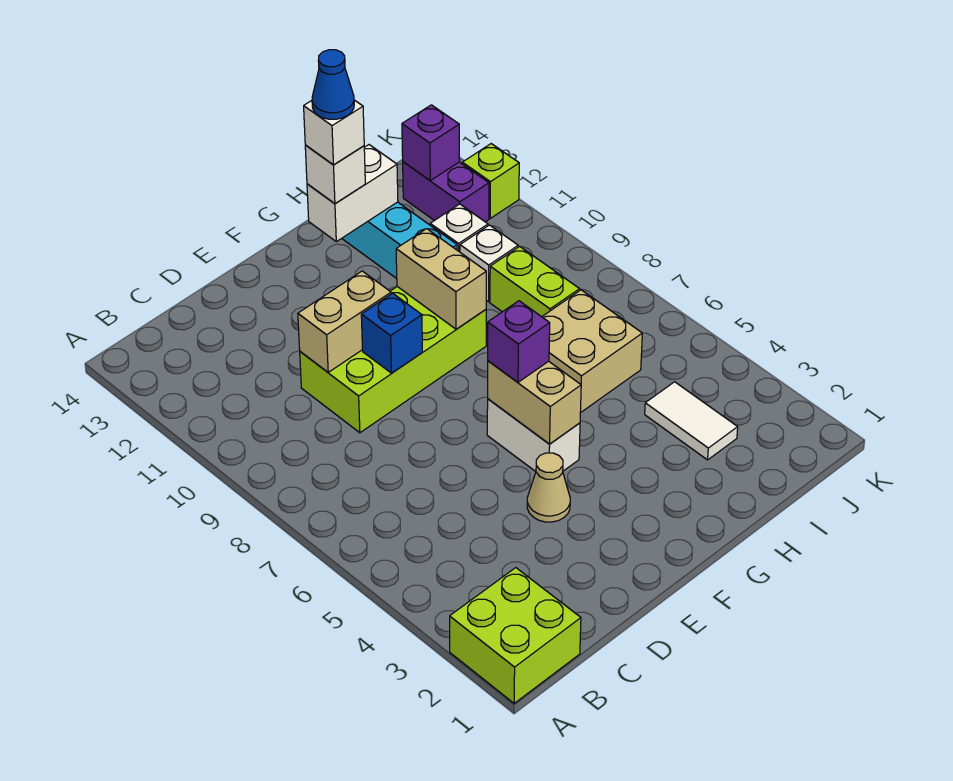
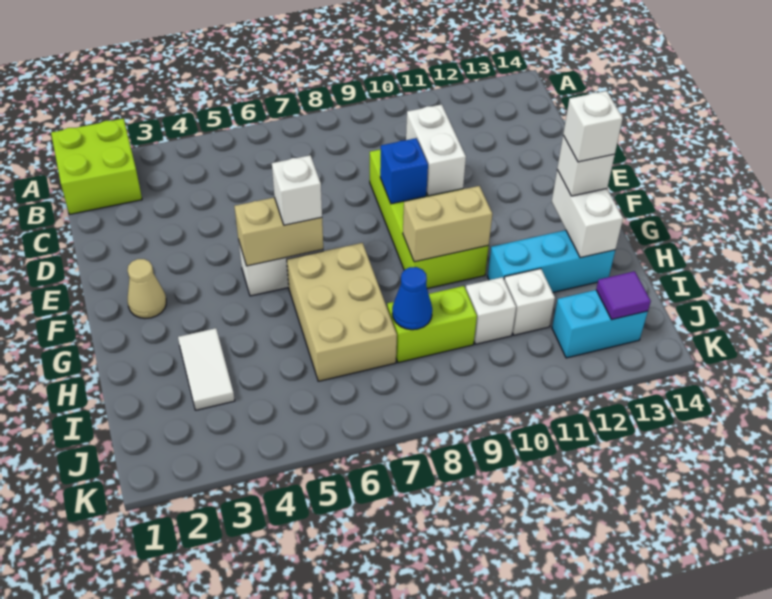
tan brick D10:E10 level 2 -> white brick D10:E10 level 2
tan cone E4 level 1 -> tan cone F2 level 1
purple brick F6 level 3 -> white brick F6 level 3
blue cone G13 level 5 -> blue cone I8 level 2
tan brick H6:I7 level 1 -> tan brick G6:I7 level 1
white tile I3:I4 level 1 -> white tile H3:I3 level 1
purple brick J12:J13 level 1 -> cyan brick J12:J13 level 1
purple brick J13 level 2 -> purple tile J13 level 2
lime brick K12 level 1 -> none

